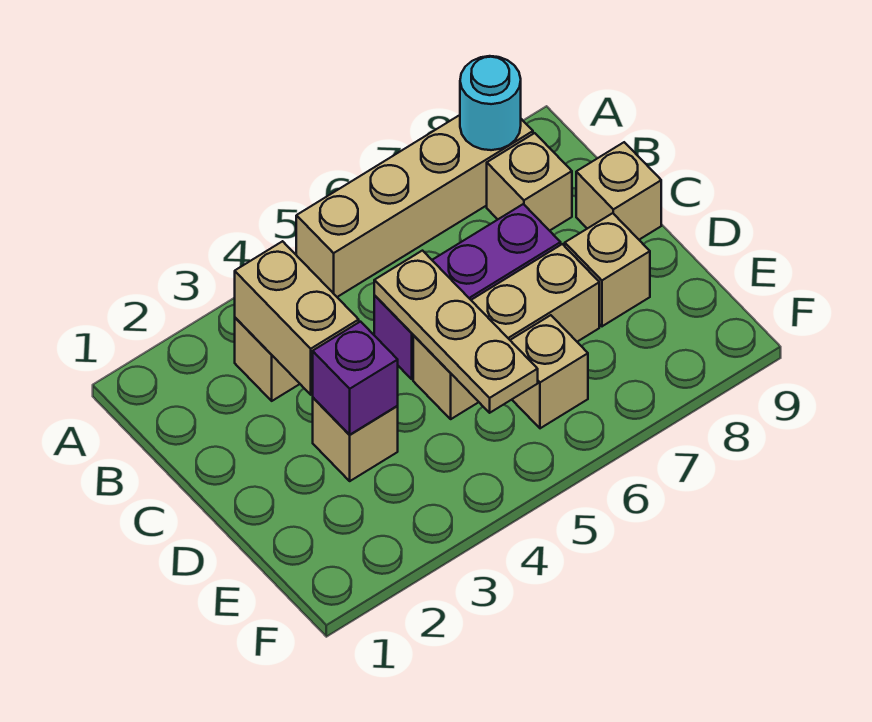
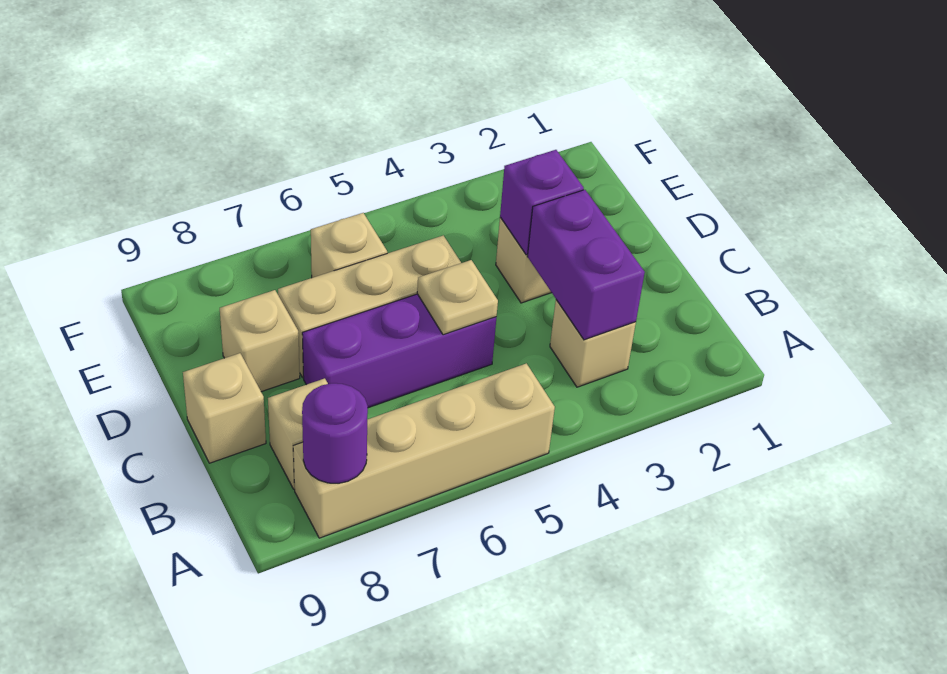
cyan round brick A8 level 2 -> purple round brick A8 level 2
tan brick B3:C3 level 2 -> purple brick B3:C3 level 2
tan plate C5:E5 level 2 -> tan plate C5 level 2

